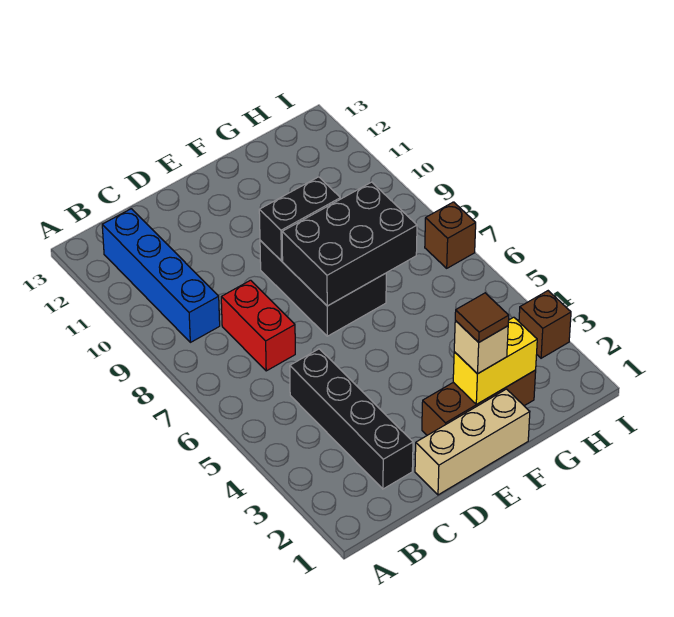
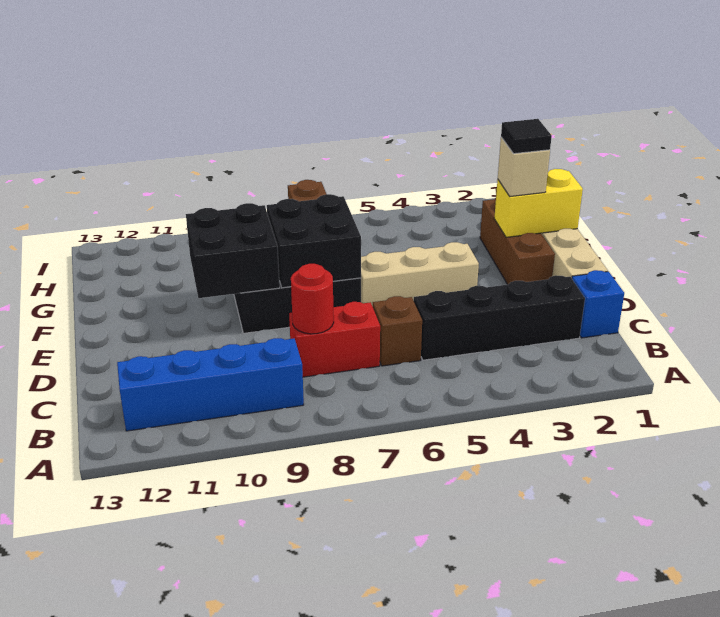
none -> blue brick C1 level 1
none -> red round brick C8 level 2
none -> tan brick E4:E6 level 1
black brick E7:G8 level 2 -> black brick E7:F8 level 2
black brick E9:F9 level 2 -> black brick E9:F10 level 2
yellow brick F2:G2 level 2 -> yellow brick F1:F2 level 2
brown tile F2 level 4 -> black tile F2 level 4
brown brick I3 level 1 -> brown brick C6 level 1

